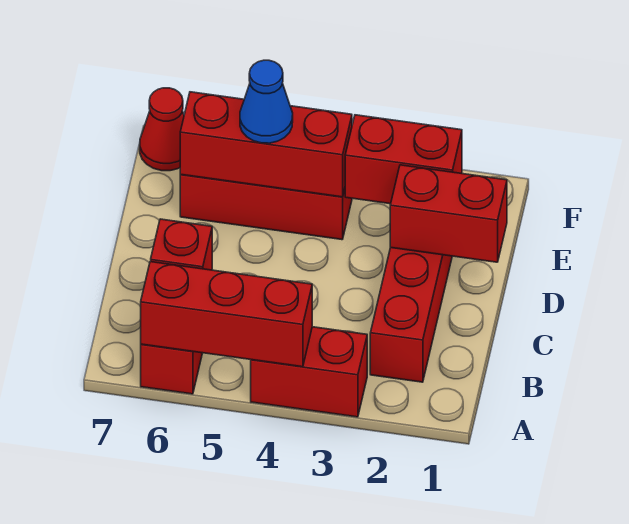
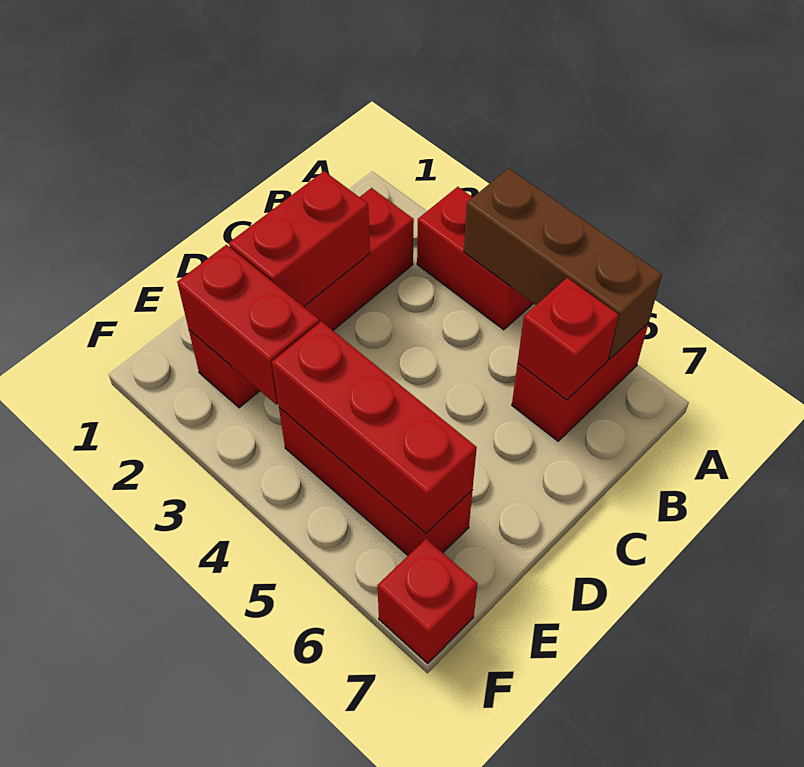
red brick A4:A6 level 2 -> brown brick A4:A6 level 2
red brick D1:D2 level 2 -> red brick C2:D2 level 2
blue cone E5 level 3 -> none
red cone F7 level 1 -> red brick F7 level 1

